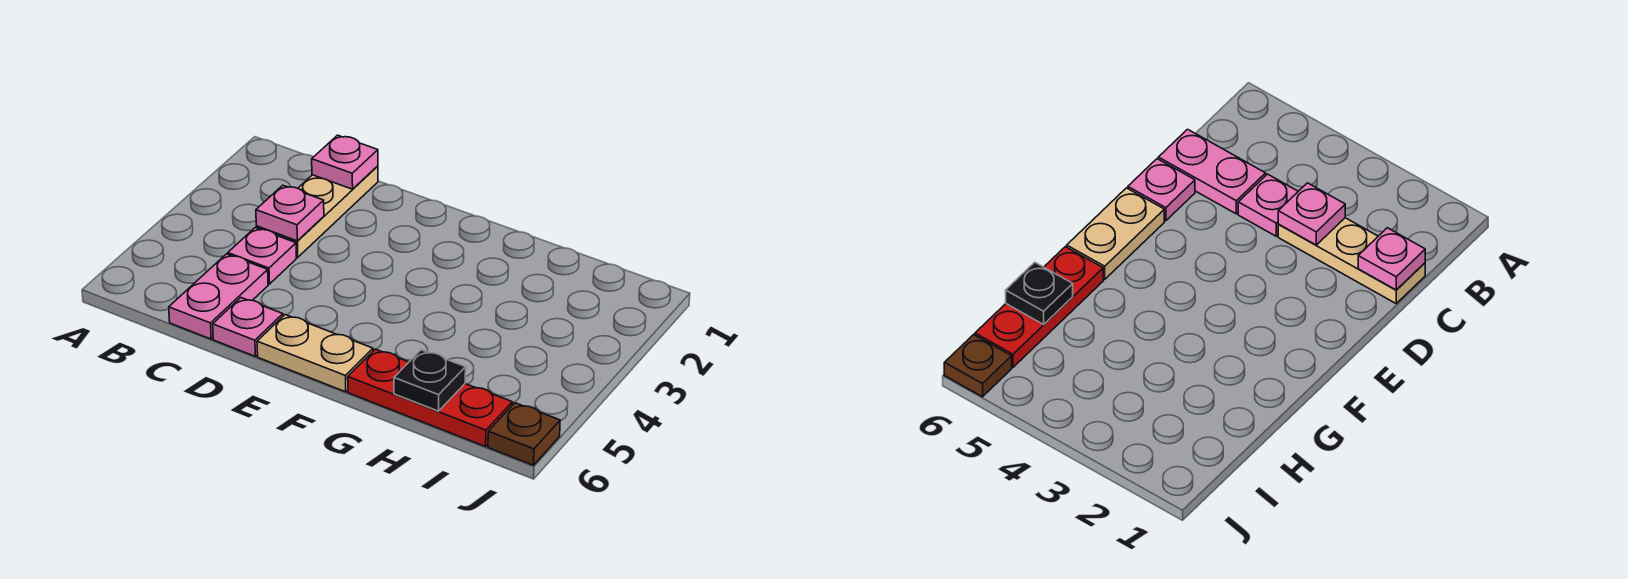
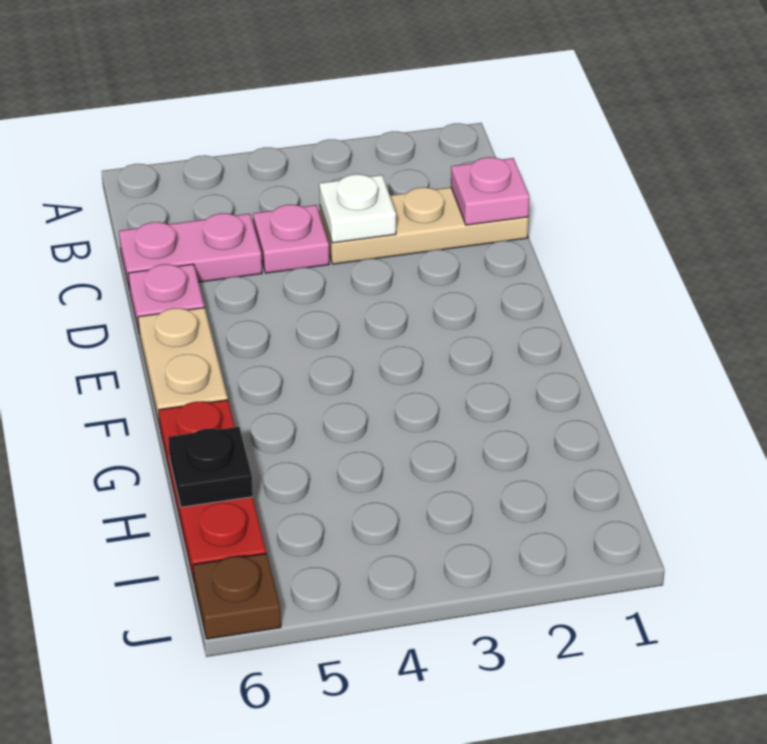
pink plate C3 level 2 -> white plate C3 level 2

